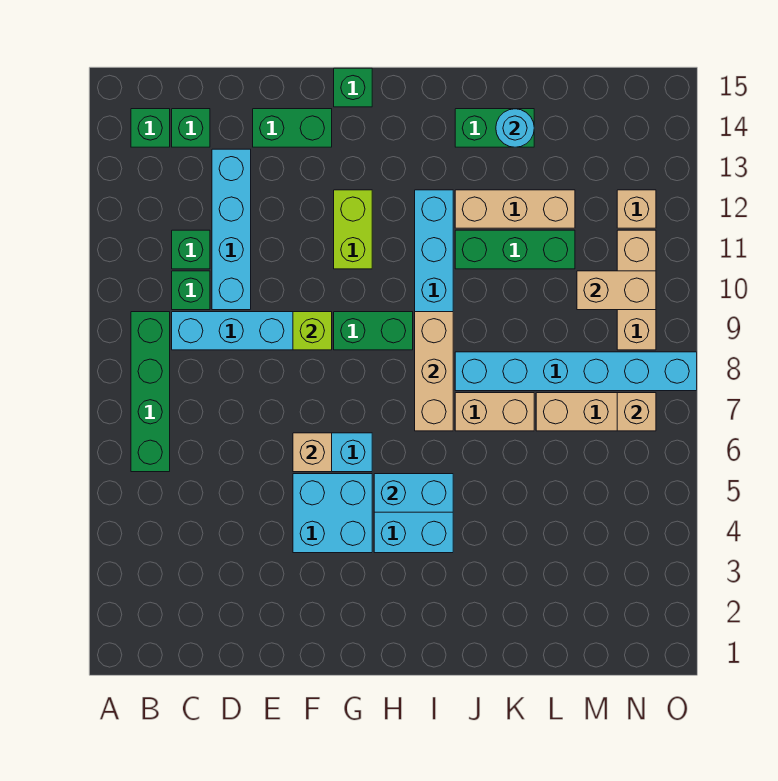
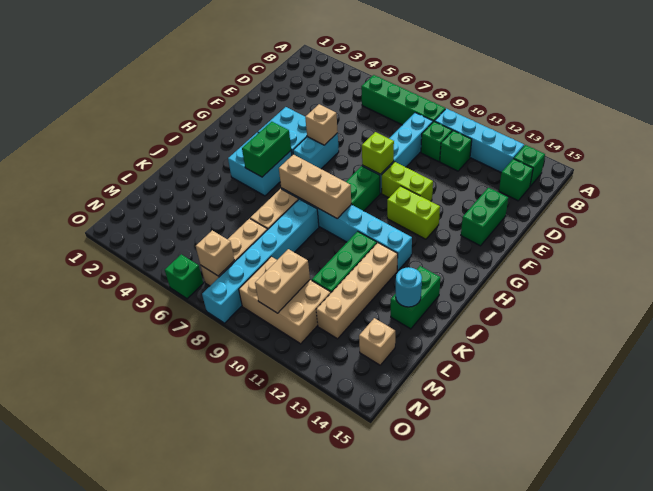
cyan brick D10:D13 level 1 -> cyan brick B10:B13 level 1
none -> lime brick F10:F11 level 1
green brick G15 level 1 -> green brick O6 level 1
cyan brick H5:I5 level 2 -> green brick H5:I5 level 2
tan brick J12:L12 level 1 -> tan brick J12:M12 level 1
tan brick N9:N11 level 1 -> tan brick M9:N11 level 1
tan brick N12 level 1 -> tan brick M14 level 1

